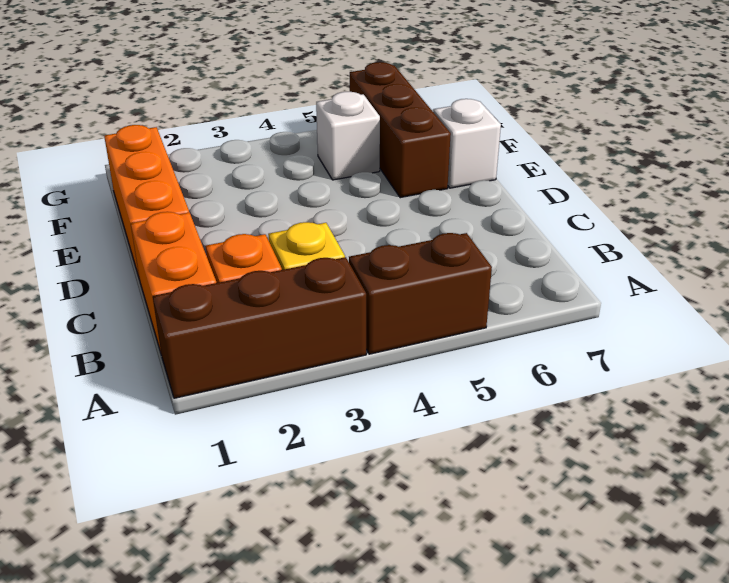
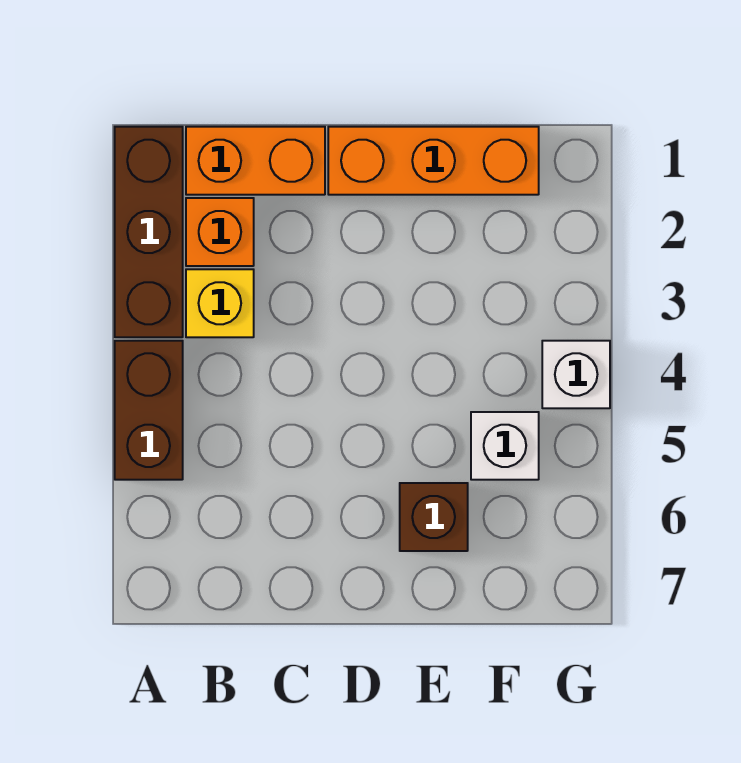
brown brick E6:G6 level 1 -> brown brick E6 level 1
white brick E7 level 1 -> white brick G4 level 1

